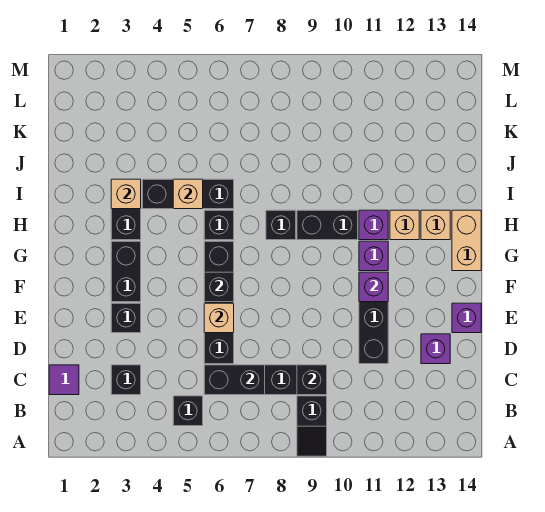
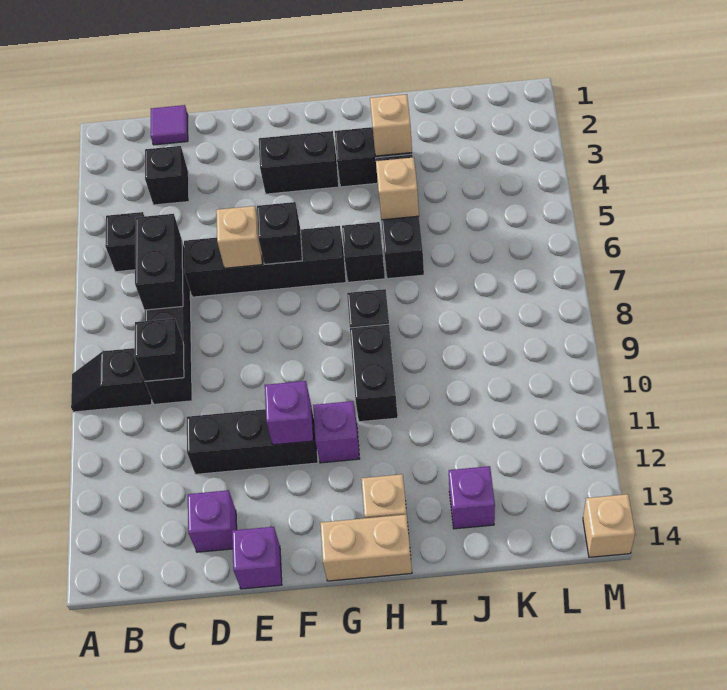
black brick E3 level 1 -> none
purple brick H11 level 1 -> purple brick J13 level 1
tan brick H12 level 1 -> tan brick M14 level 1

